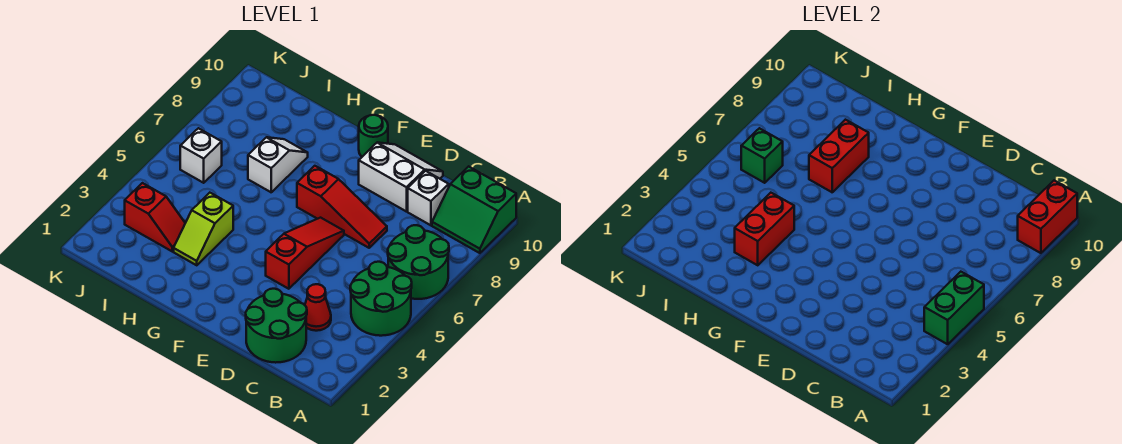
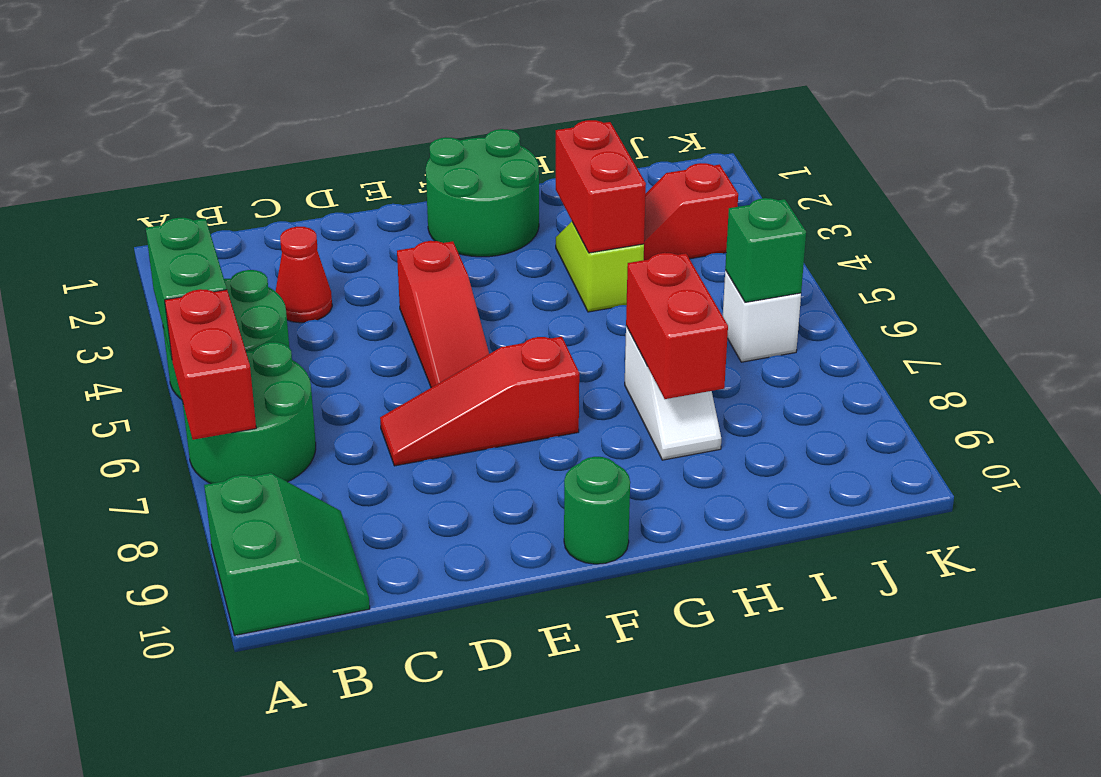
green slope A9:B10 level 1 top 10 -> green slope A9:B10 level 1 top A
red brick A9:A10 level 2 -> red brick A6:A7 level 2
green round brick C1:D2 level 1 -> green round brick F1:G2 level 1
white brick C9 level 1 -> none
white slope D9:E10 level 1 top 9 -> none

